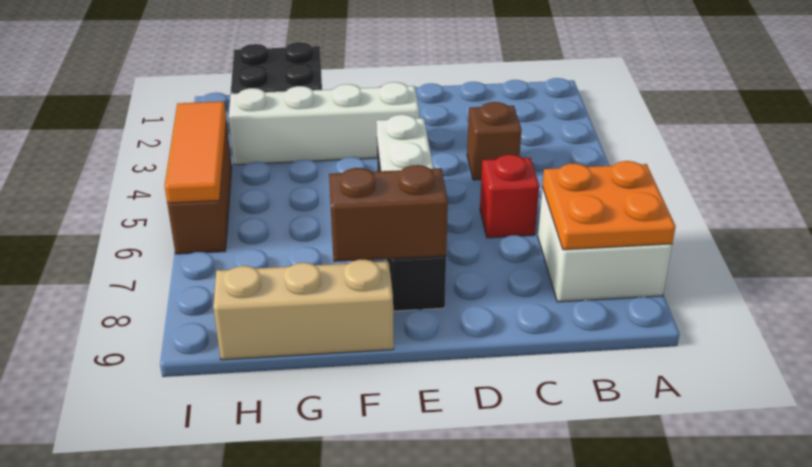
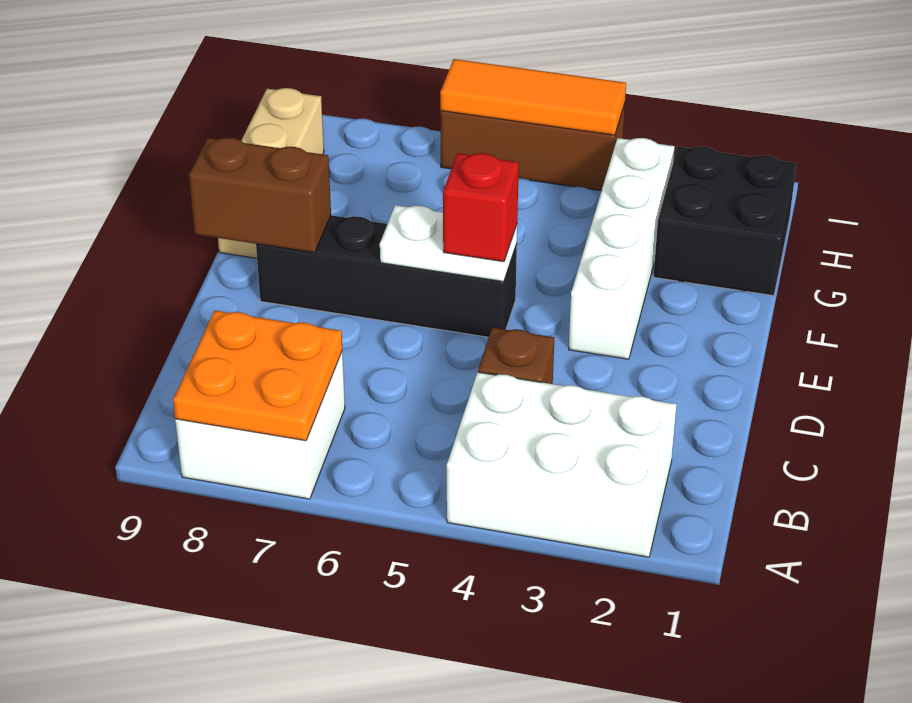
none -> white brick A2:B4 level 1
red brick C6 level 1 -> red brick E5 level 3
brown brick E8:F8 level 2 -> brown brick E8:E9 level 2

